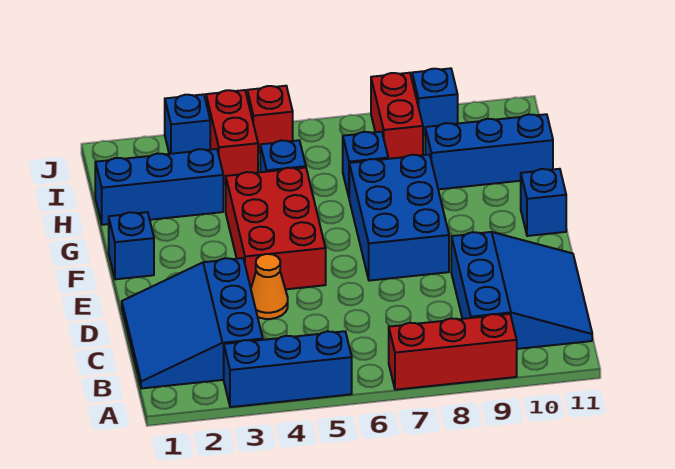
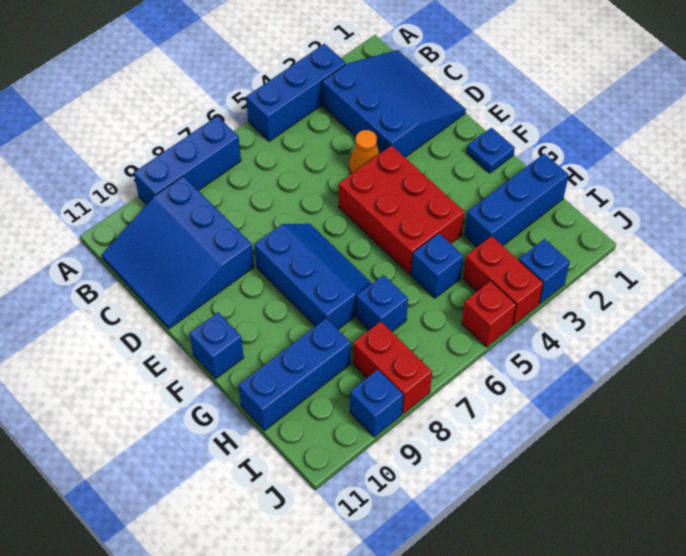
red brick A7:A9 level 1 -> blue brick A7:A9 level 1
blue brick E7:G8 level 1 -> blue slope E7:G8 level 1 top 8
blue brick F1 level 1 -> blue plate F1 level 1

